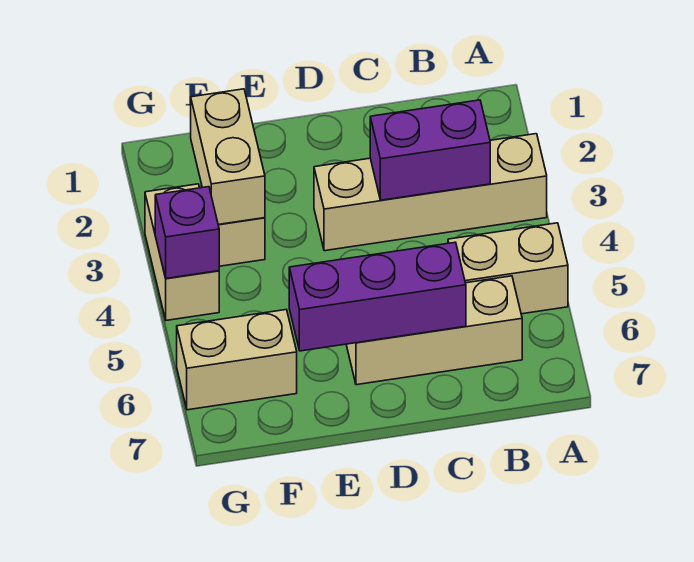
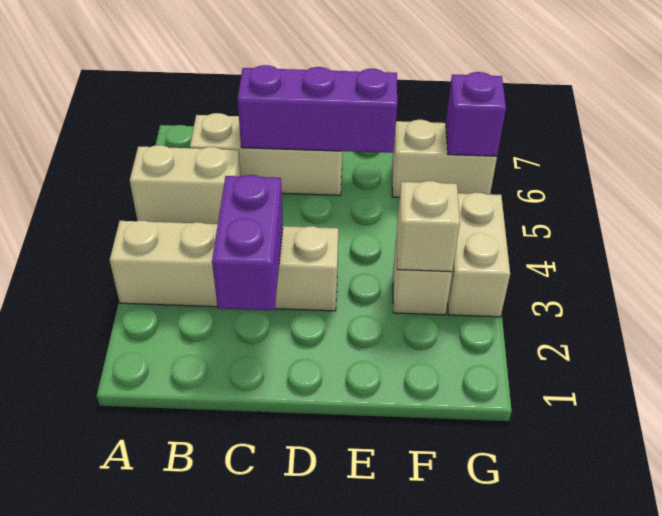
purple brick B3:C3 level 2 -> purple brick C2:C3 level 2
tan brick F2:F3 level 2 -> tan brick F3 level 2
purple brick G4 level 2 -> purple brick G6 level 2

